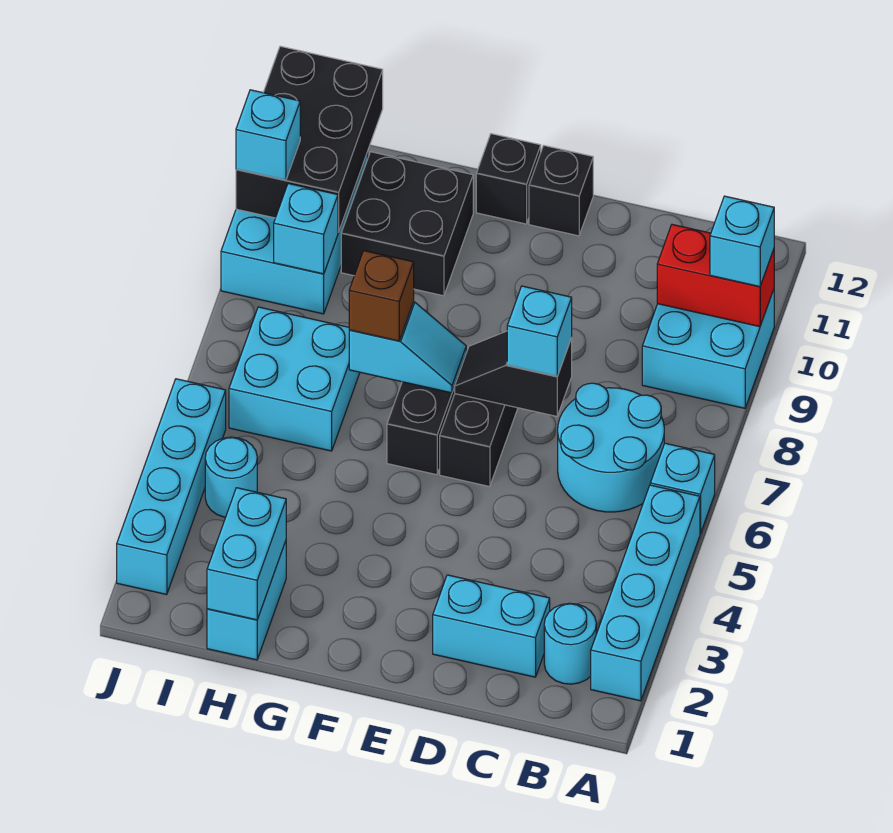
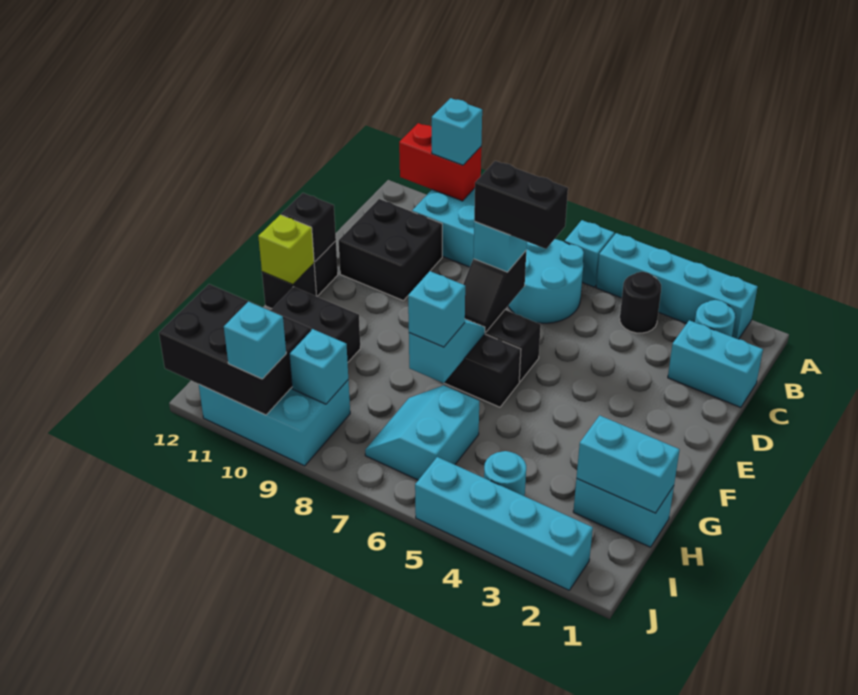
red brick A10:B10 level 2 -> red brick A10:A11 level 2
none -> black round brick B4 level 1
cyan brick C2:D2 level 1 -> cyan brick C1:C2 level 1
none -> black brick C10:D11 level 1
none -> black brick D6:D7 level 4
none -> black brick E12 level 2
none -> lime brick F12 level 2
brown brick G7 level 3 -> cyan brick G7 level 3
cyan brick H6:I7 level 1 -> cyan slope H6:I7 level 1 top 6

